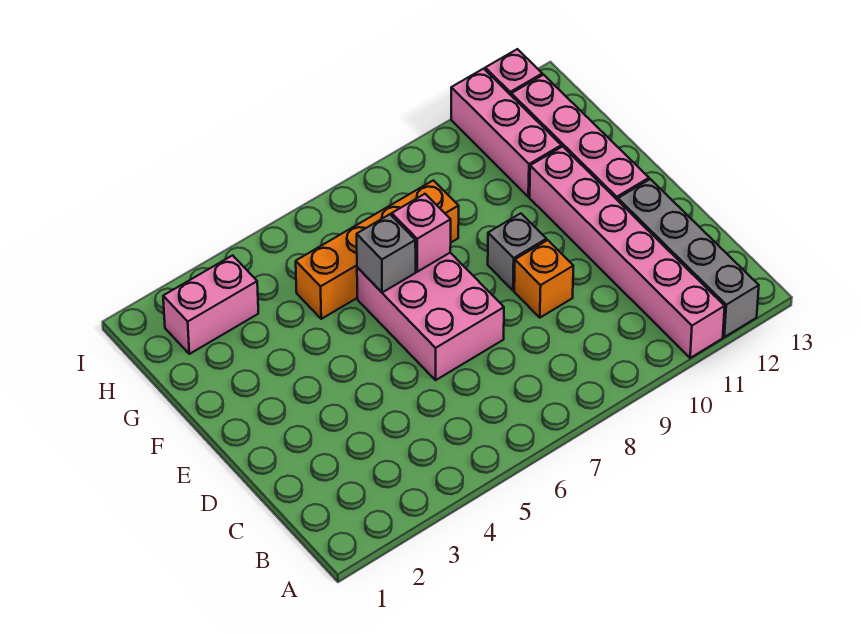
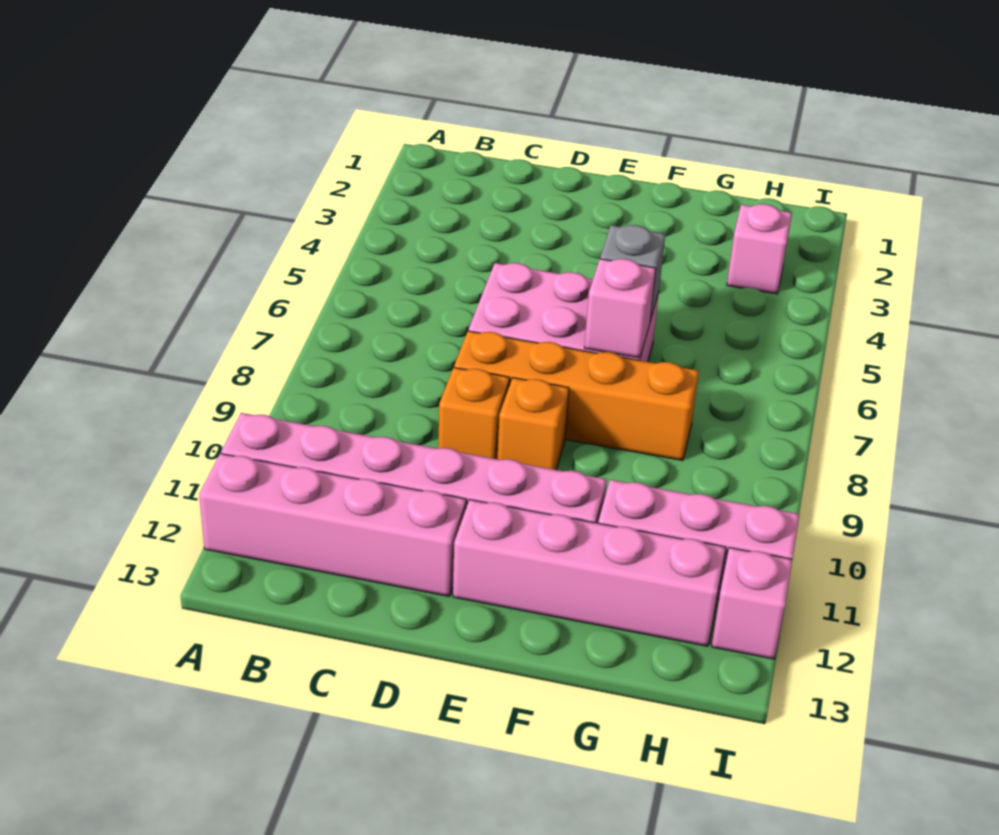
grey brick A12:D12 level 1 -> pink brick A12:D12 level 1
grey brick E9 level 1 -> orange brick E9 level 1
orange brick G5:G8 level 1 -> orange brick D8:G8 level 1
pink brick H2:H3 level 1 -> pink brick H3 level 1

